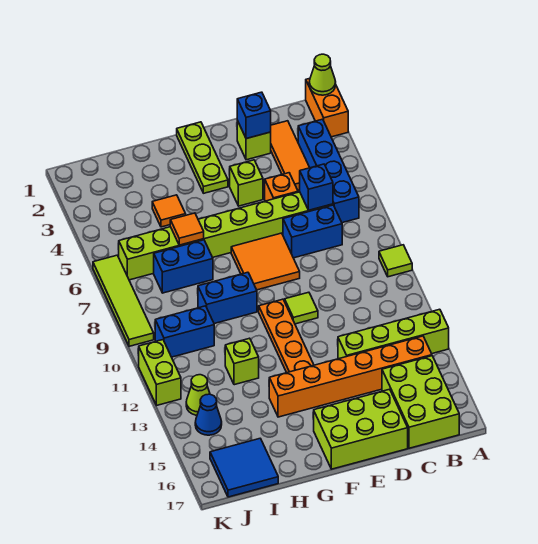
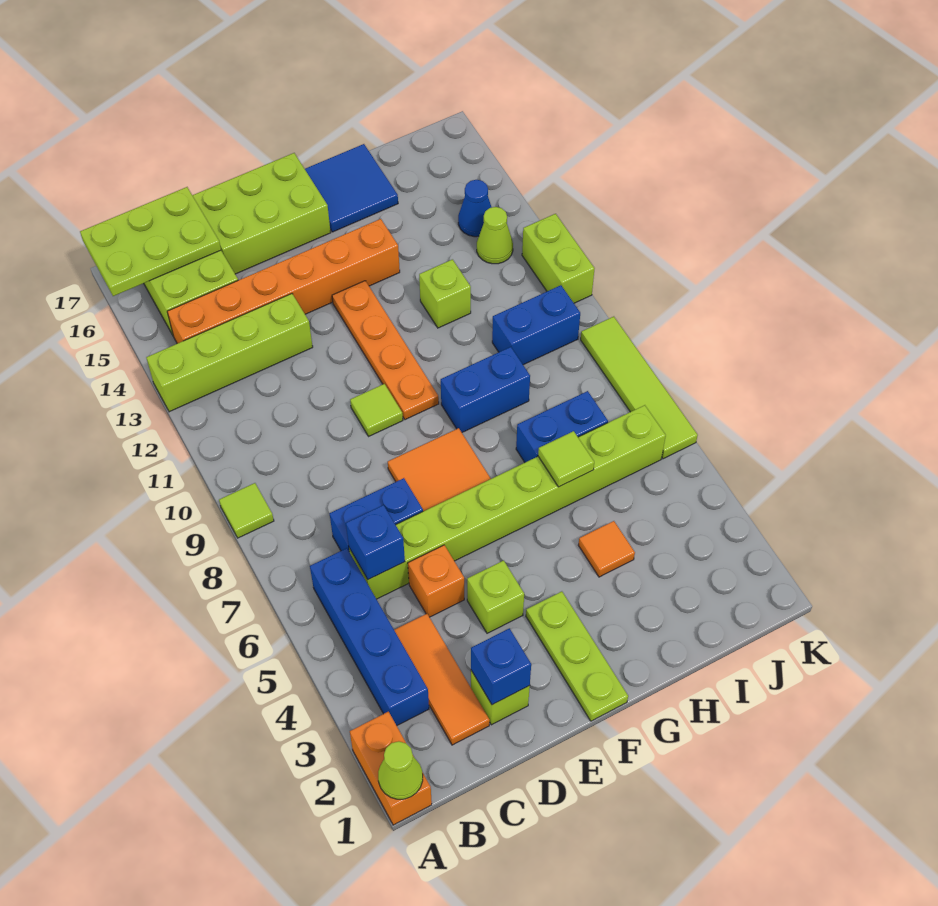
none -> lime plate A16:C17 level 2
orange tile H6 level 2 -> lime tile H6 level 2
blue tile I16:J17 level 1 -> blue tile G16:H17 level 1

